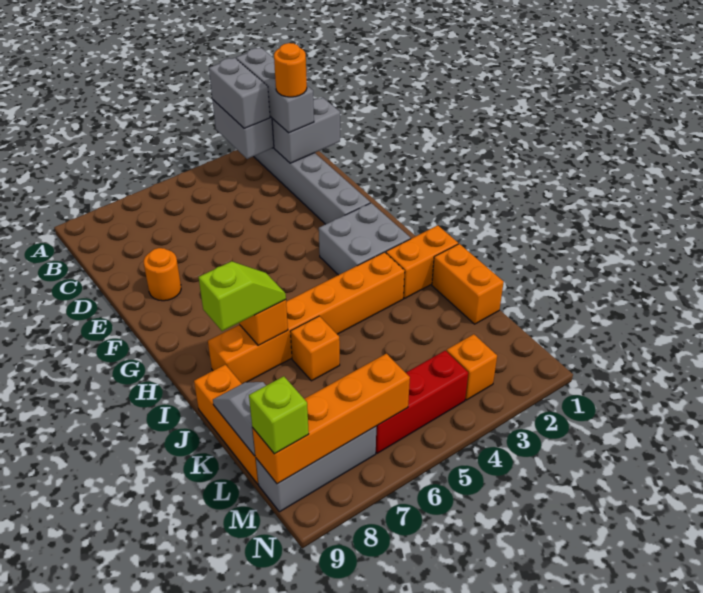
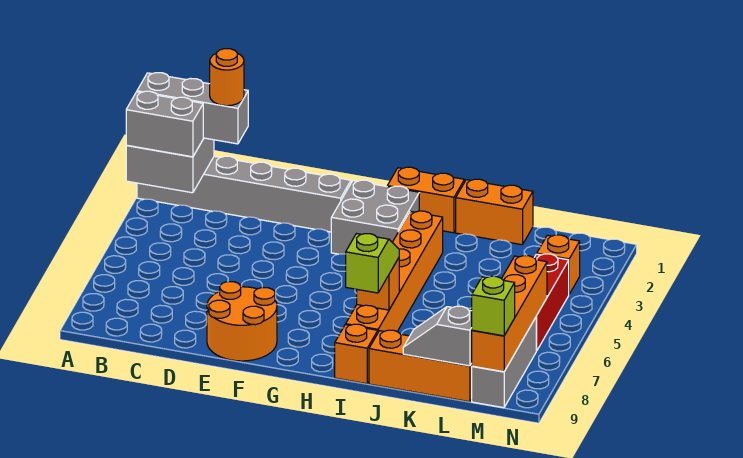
grey brick C1:C2 level 2 -> none
orange round brick E8 level 1 -> orange round brick E8:F9 level 1
orange brick I1:I2 level 1 -> orange brick H1:I1 level 1
orange brick J6 level 1 -> orange brick I9 level 1

